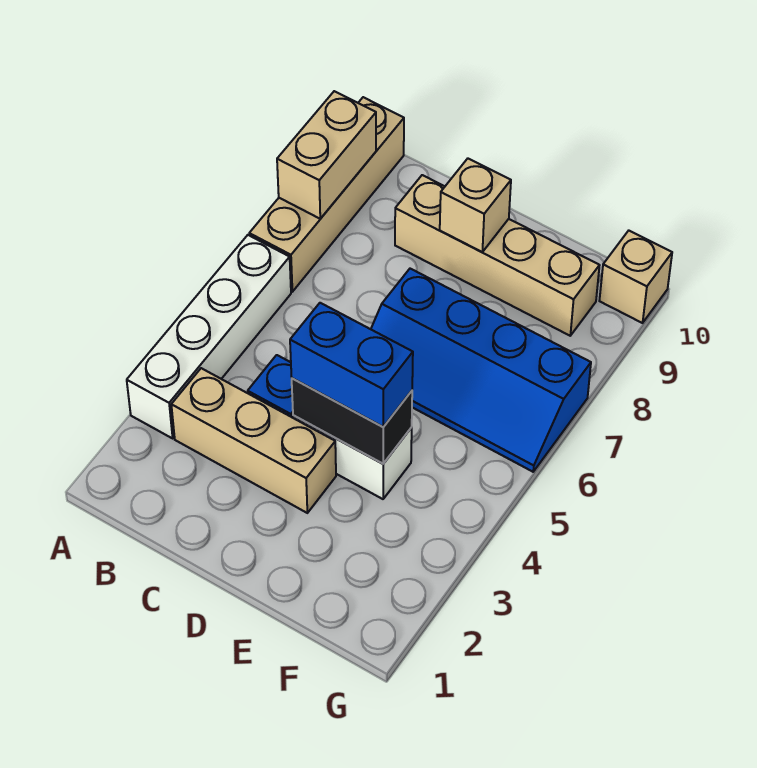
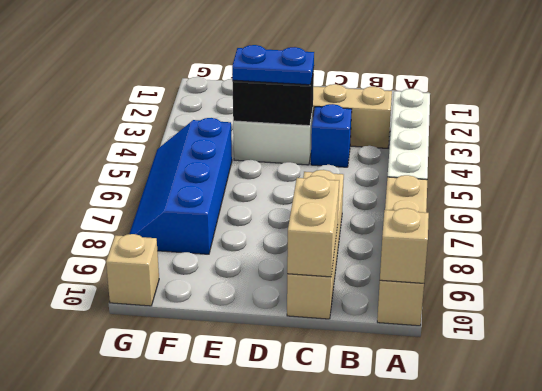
tan brick A8:A9 level 2 -> tan brick C9:C10 level 2
tan brick C9:F9 level 1 -> tan brick C7:C10 level 1
blue brick D4:E4 level 3 -> blue plate D4:E4 level 3
blue slope D6:G7 level 1 top 7 -> blue slope F5:G8 level 1 top F
tan brick D9 level 2 -> tan brick A10 level 2

